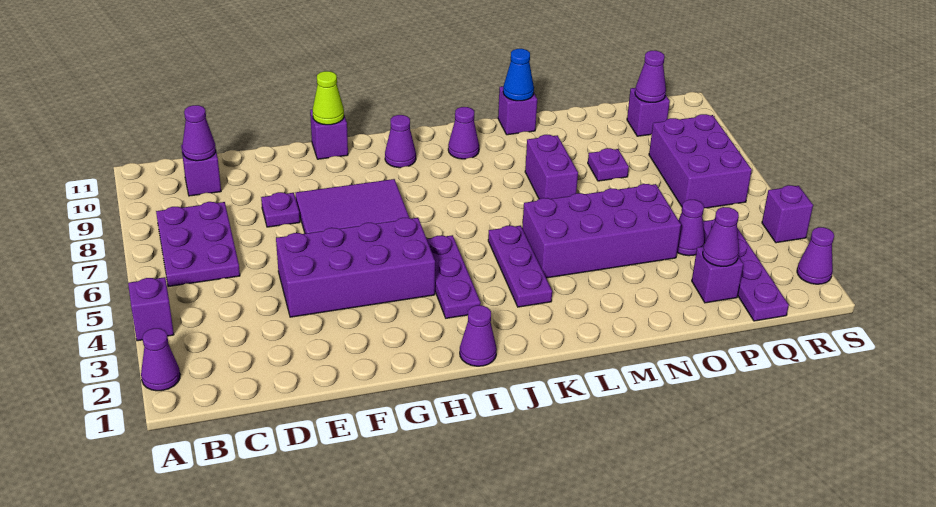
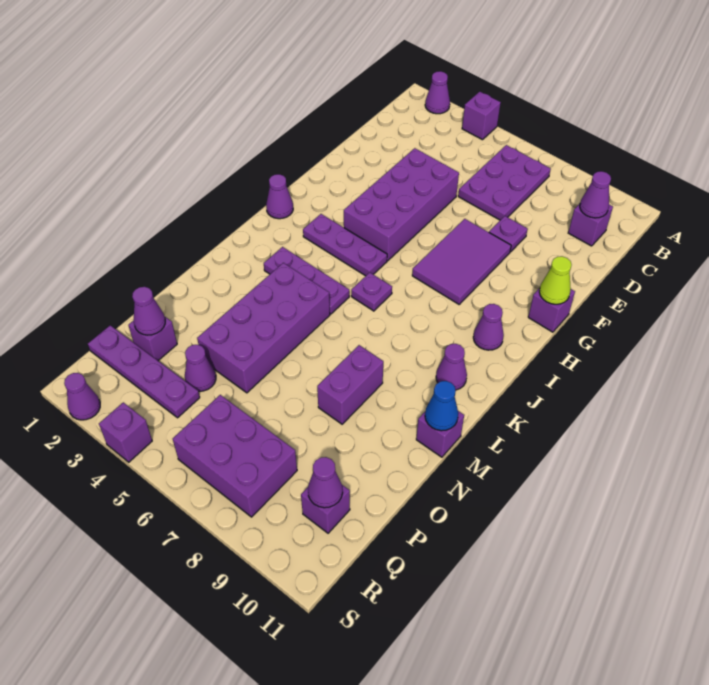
purple plate B6:C8 level 1 -> purple plate B6:D7 level 1
purple brick M7:M8 level 1 -> purple brick M8:N8 level 1
purple plate O8 level 1 -> purple plate J6 level 1

